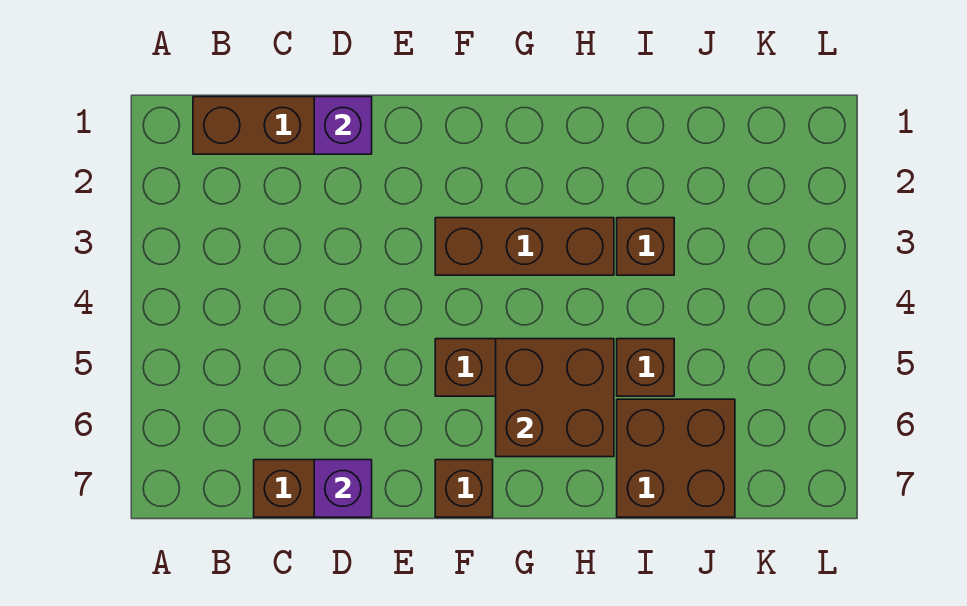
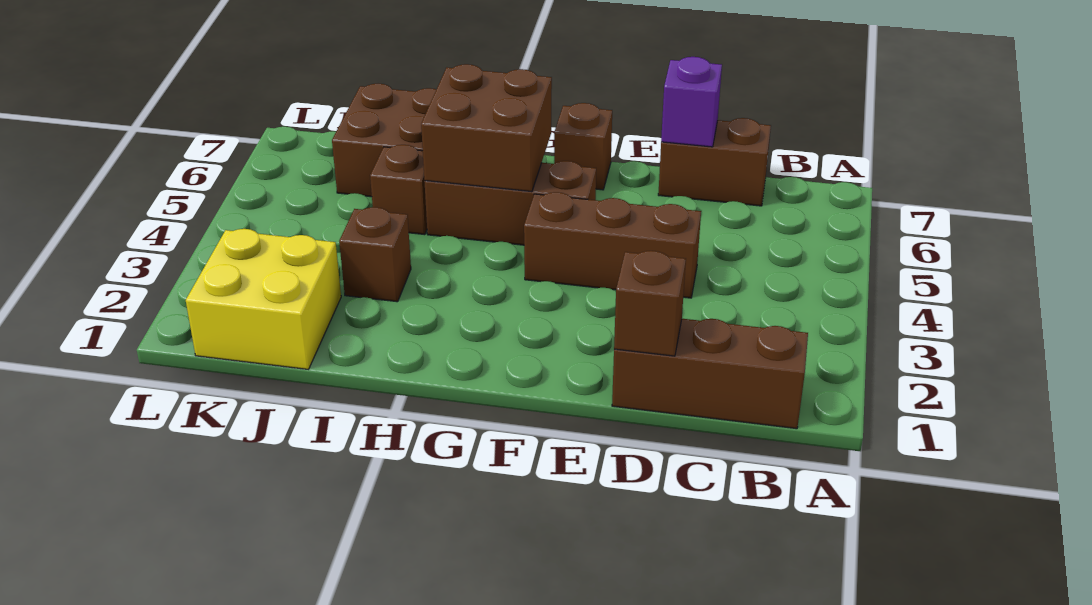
purple brick D1 level 2 -> brown brick D1 level 2
brown brick F3:H3 level 1 -> brown brick D4:F4 level 1
none -> yellow brick J1:K2 level 1

